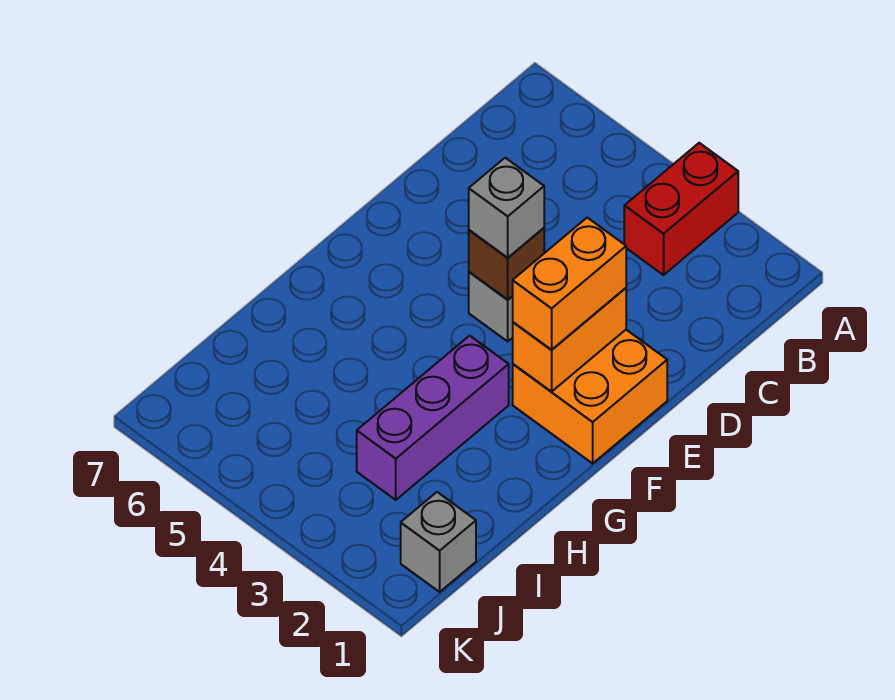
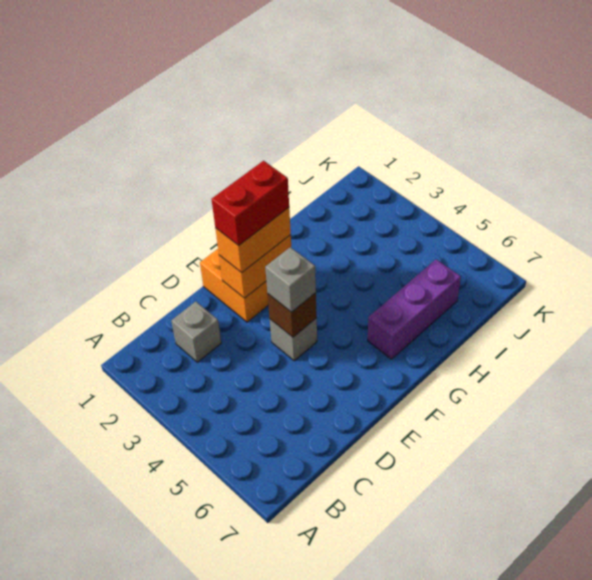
red brick A3:B3 level 1 -> red brick E2:F2 level 4
purple brick G3:I3 level 1 -> purple brick G6:I6 level 1
grey brick J1 level 1 -> grey brick C2 level 1

